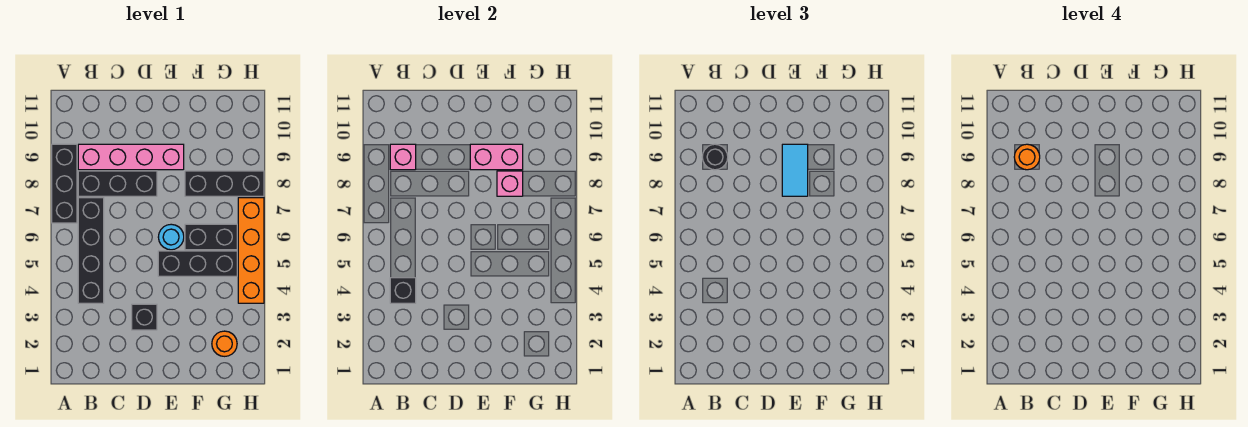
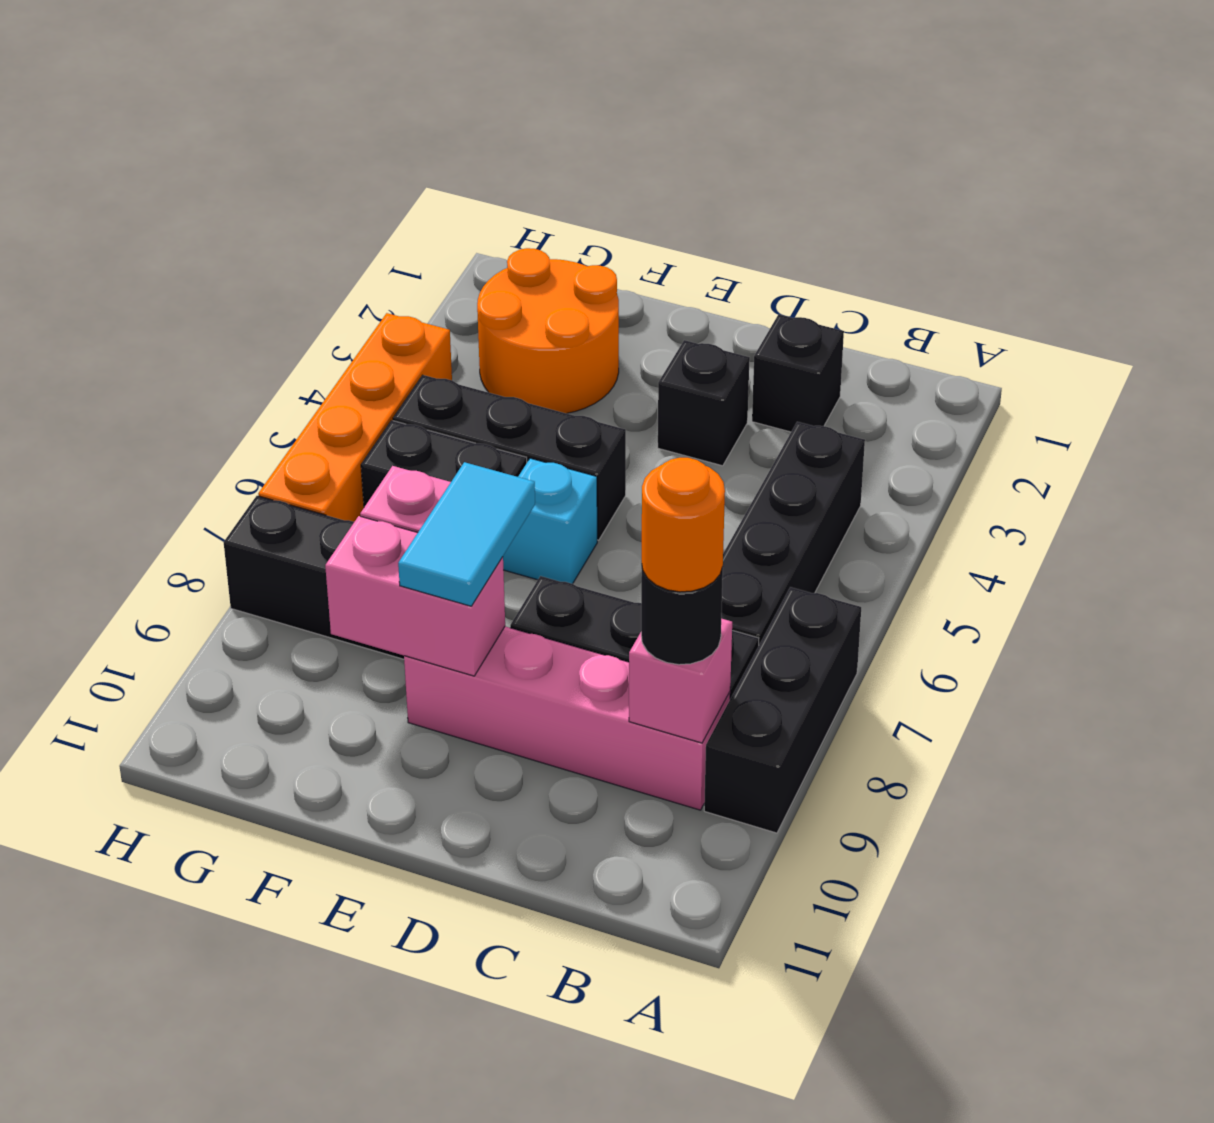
black brick B4 level 2 -> black brick C2 level 1
cyan round brick E6 level 1 -> cyan brick E6 level 1
orange round brick G2 level 1 -> orange round brick F2:G3 level 1

